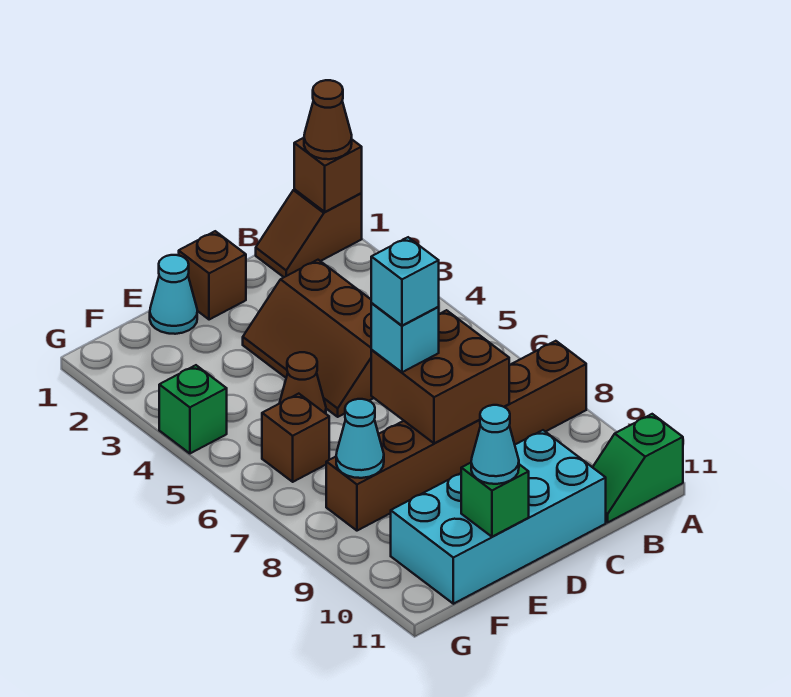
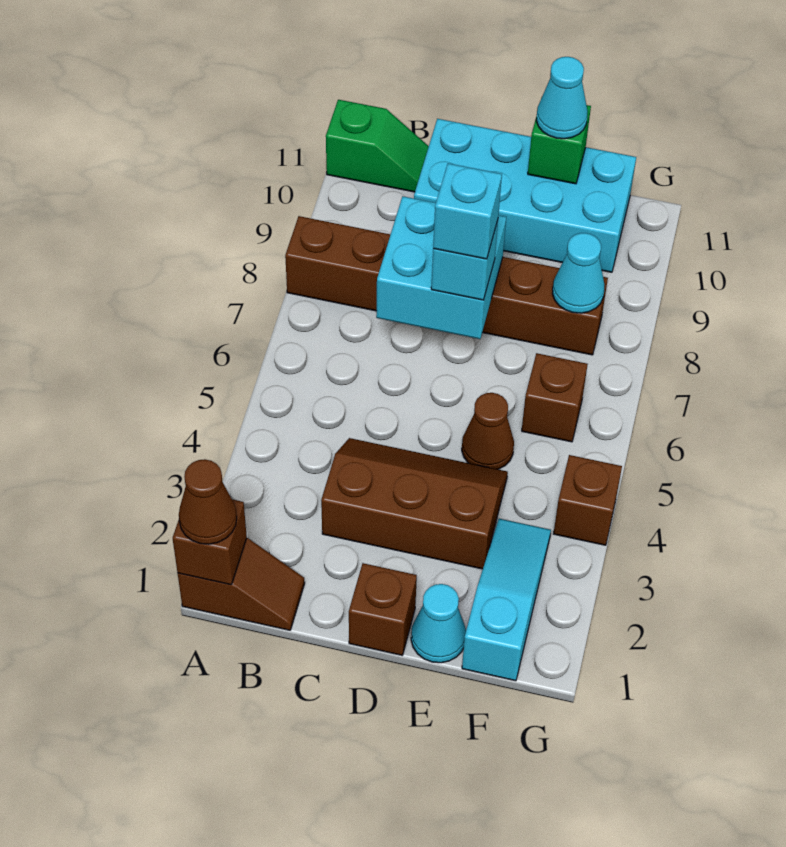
brown slope C3:D5 level 1 top C -> brown slope C3:E4 level 1 top 3
brown brick C7:D8 level 2 -> cyan brick C7:D8 level 2
none -> cyan slope F1:F3 level 1 top 1
green brick G4 level 1 -> brown brick G4 level 1

